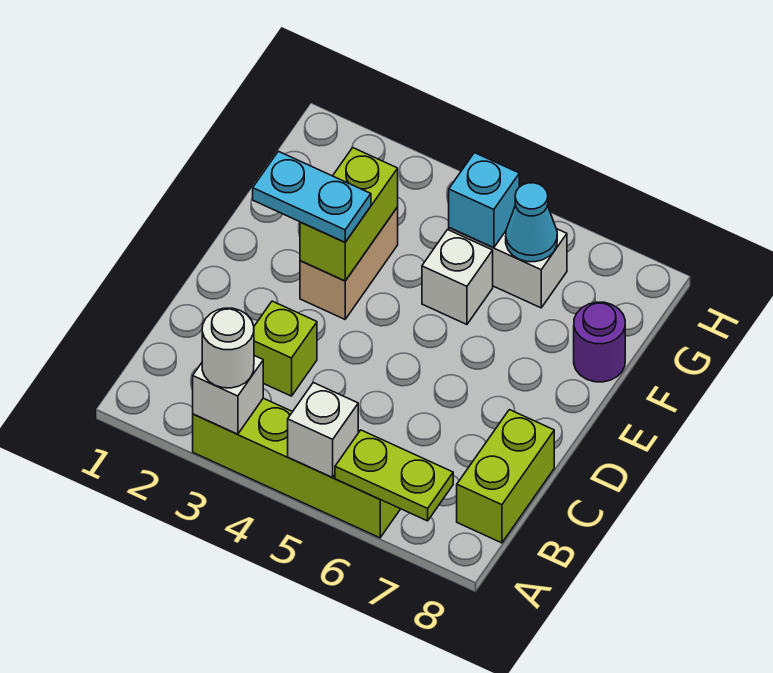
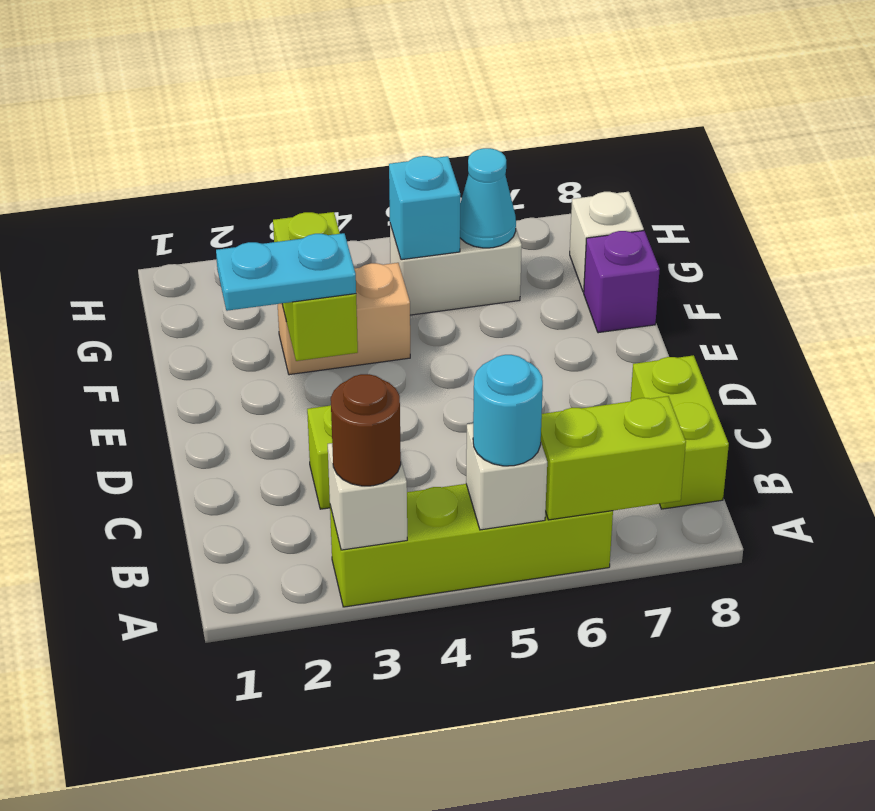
white round brick A3 level 3 -> brown round brick A3 level 3
none -> cyan round brick A5 level 3
lime plate A6:A7 level 2 -> lime brick A6:A7 level 2
tan brick E3:F3 level 1 -> tan brick F3:F4 level 1
white brick F5 level 1 -> white brick G8 level 1
purple round brick F8 level 1 -> purple brick F8 level 1

